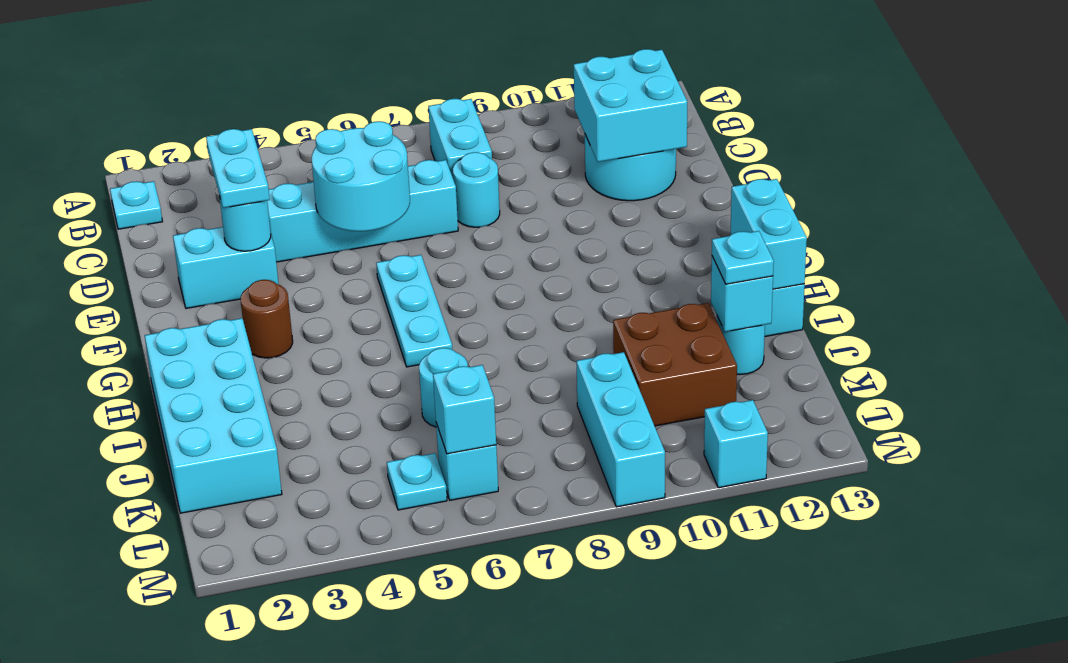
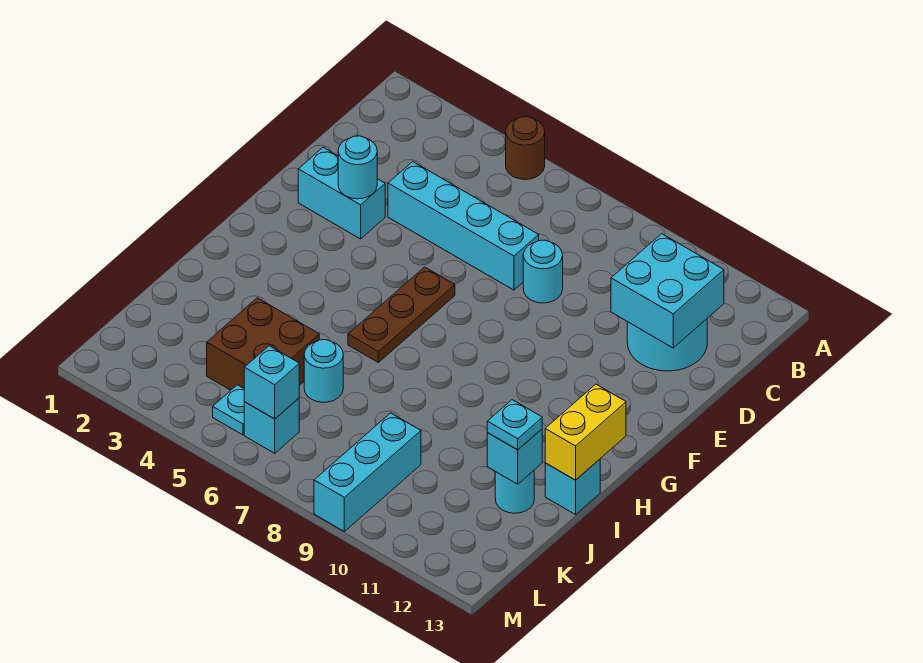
cyan plate B1 level 1 -> none
cyan brick B8:C8 level 1 -> none
cyan plate D3:E3 level 3 -> none
cyan round brick D5:E6 level 2 -> none
cyan plate F6:H6 level 1 -> brown plate F6:H6 level 1
brown round brick G3 level 1 -> brown round brick A5 level 1
cyan brick H1:K2 level 1 -> none
cyan brick H13:I13 level 2 -> yellow brick H13:I13 level 2
brown brick J10:K11 level 1 -> brown brick J4:K5 level 1
cyan brick M11 level 1 -> none

